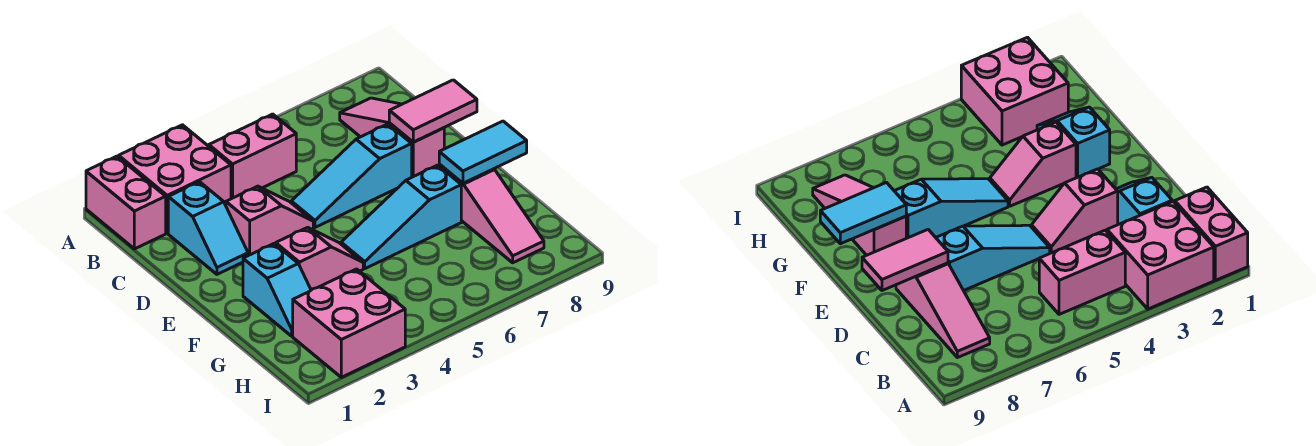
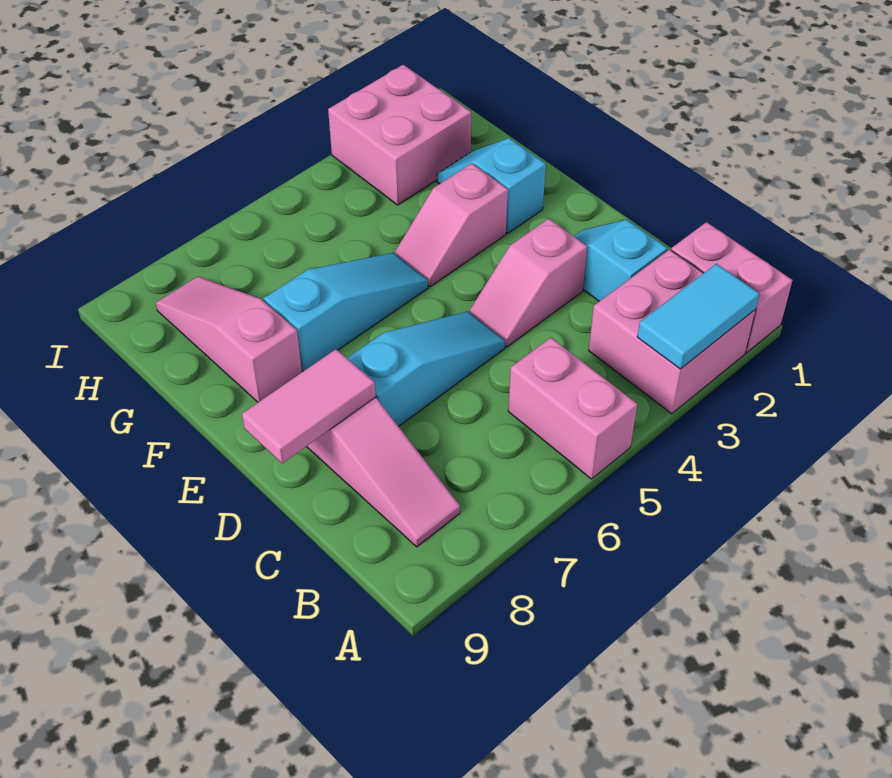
pink brick B4:B5 level 1 -> pink brick A5:B5 level 1
cyan tile F8:F9 level 2 -> cyan tile A2:A3 level 2

